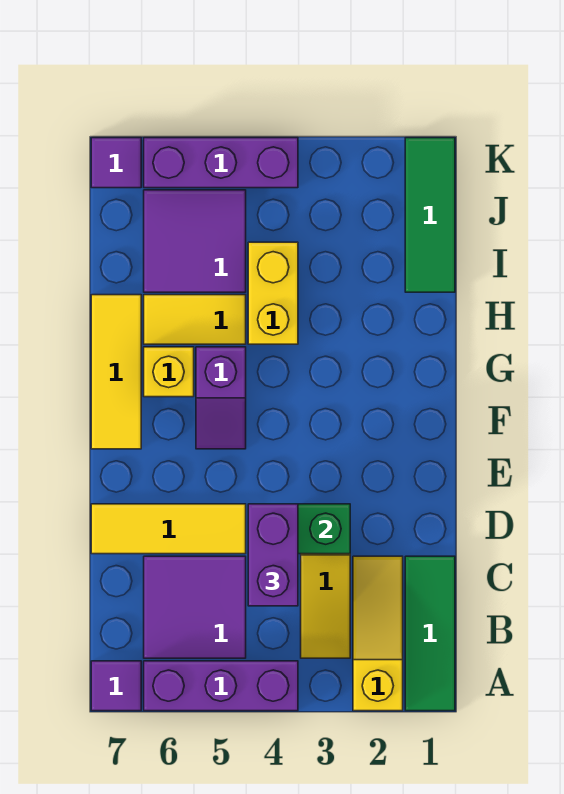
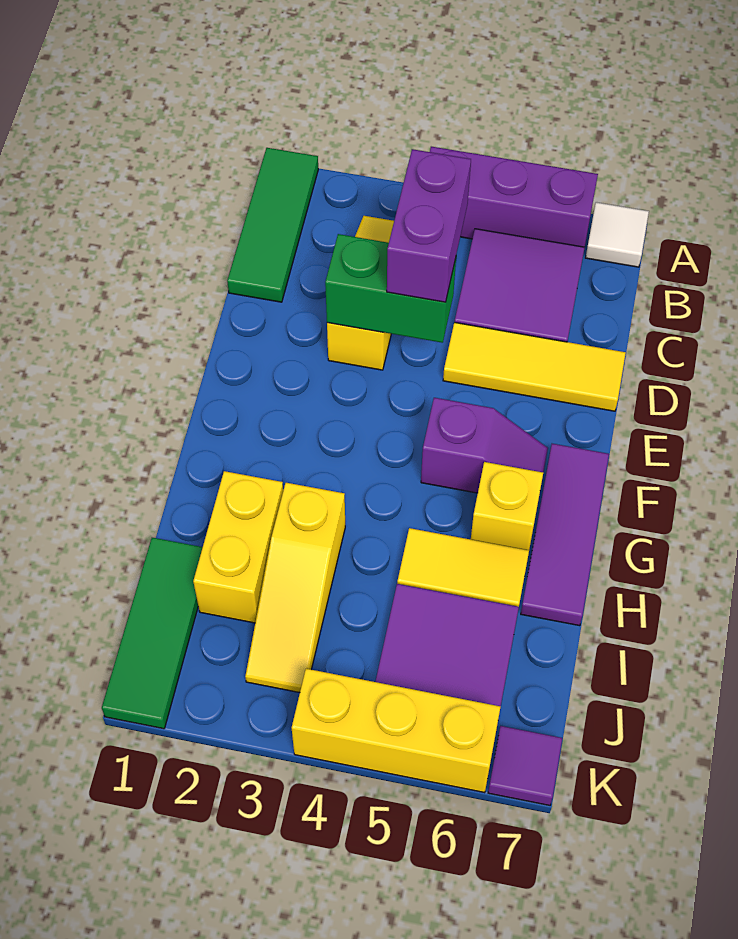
yellow slope A2:C2 level 1 top A -> yellow slope H3:J3 level 1 top H
purple tile A7 level 1 -> white tile A7 level 1
purple slope F5:G5 level 1 top G -> purple slope F5:F6 level 1 top 5
yellow tile F7:H7 level 1 -> purple tile F7:H7 level 1
yellow brick H4:I4 level 1 -> yellow brick H2:I2 level 1
purple brick K4:K6 level 1 -> yellow brick K4:K6 level 1

